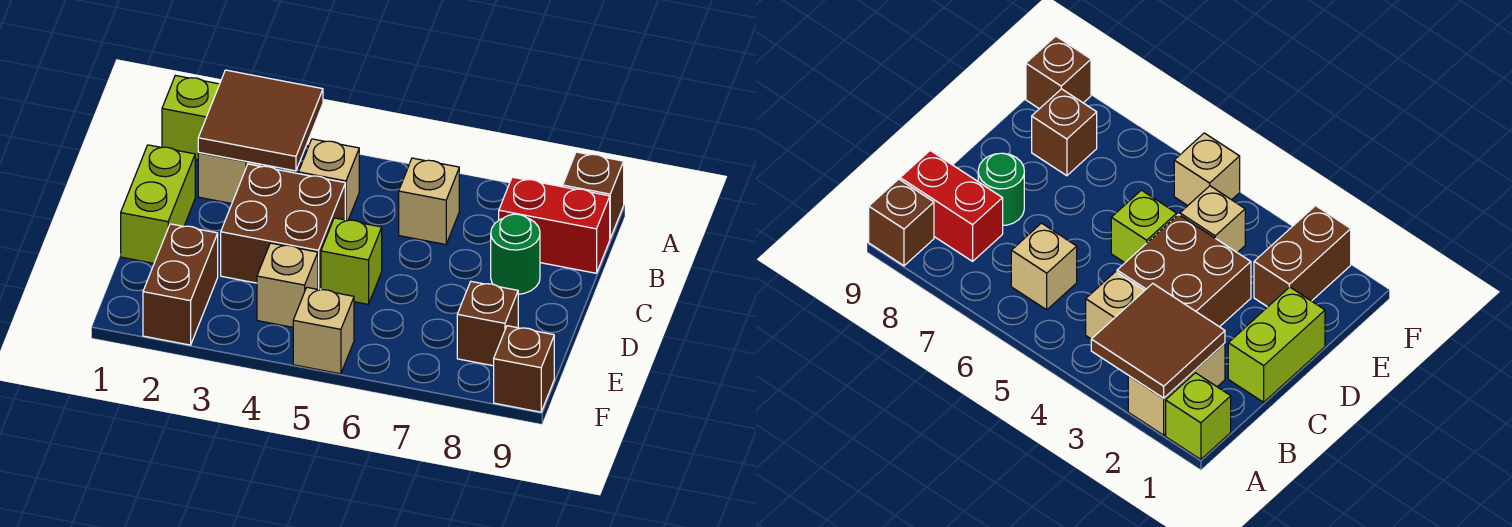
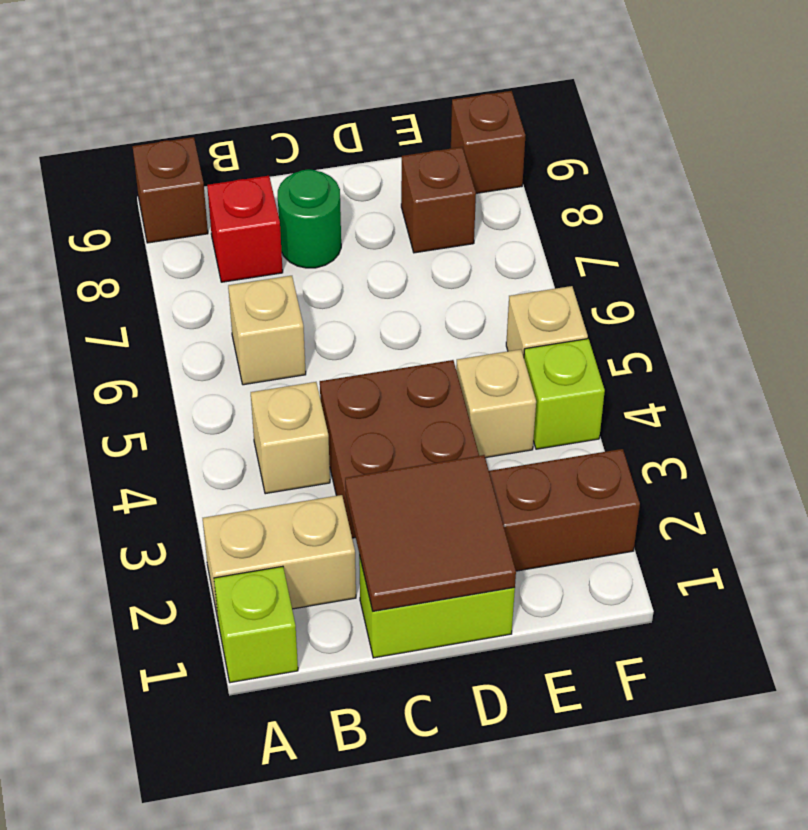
brown tile A2:B3 level 2 -> brown tile C1:D2 level 2
red brick B8:B9 level 1 -> red brick B8 level 1
lime brick D5 level 1 -> lime brick F4 level 1

